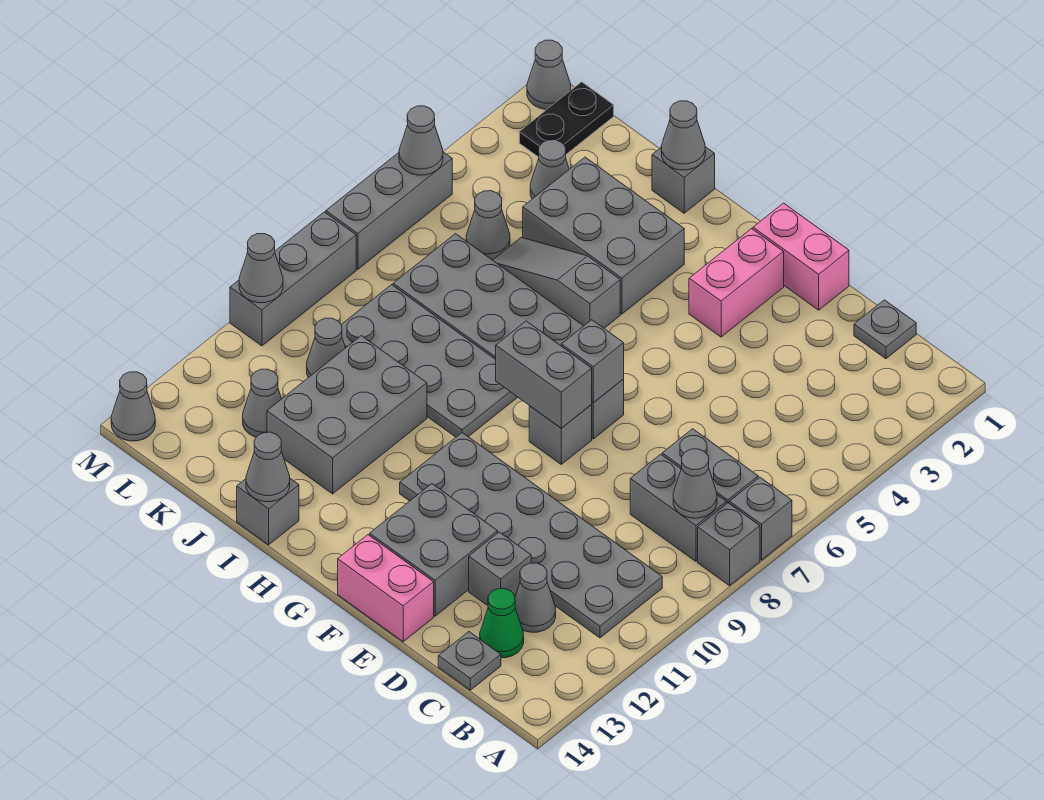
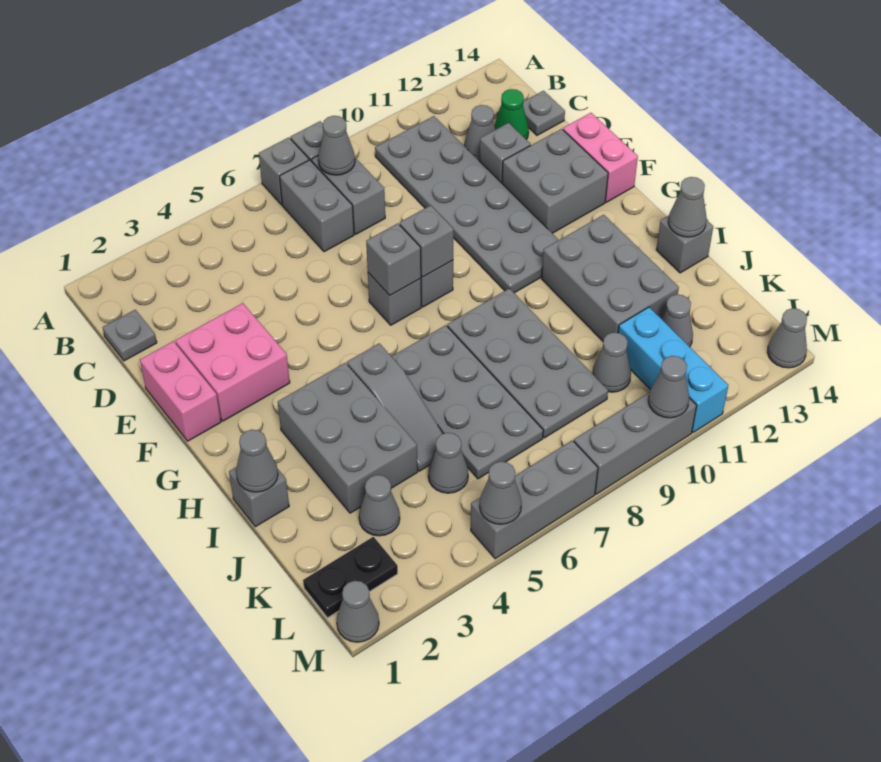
pink brick F2:F3 level 1 -> pink brick E2:F3 level 1
grey brick F8:G8 level 2 -> grey brick F8 level 2
grey brick I10:J12 level 1 -> grey brick H11:J12 level 1
none -> cyan brick K11:M11 level 1

